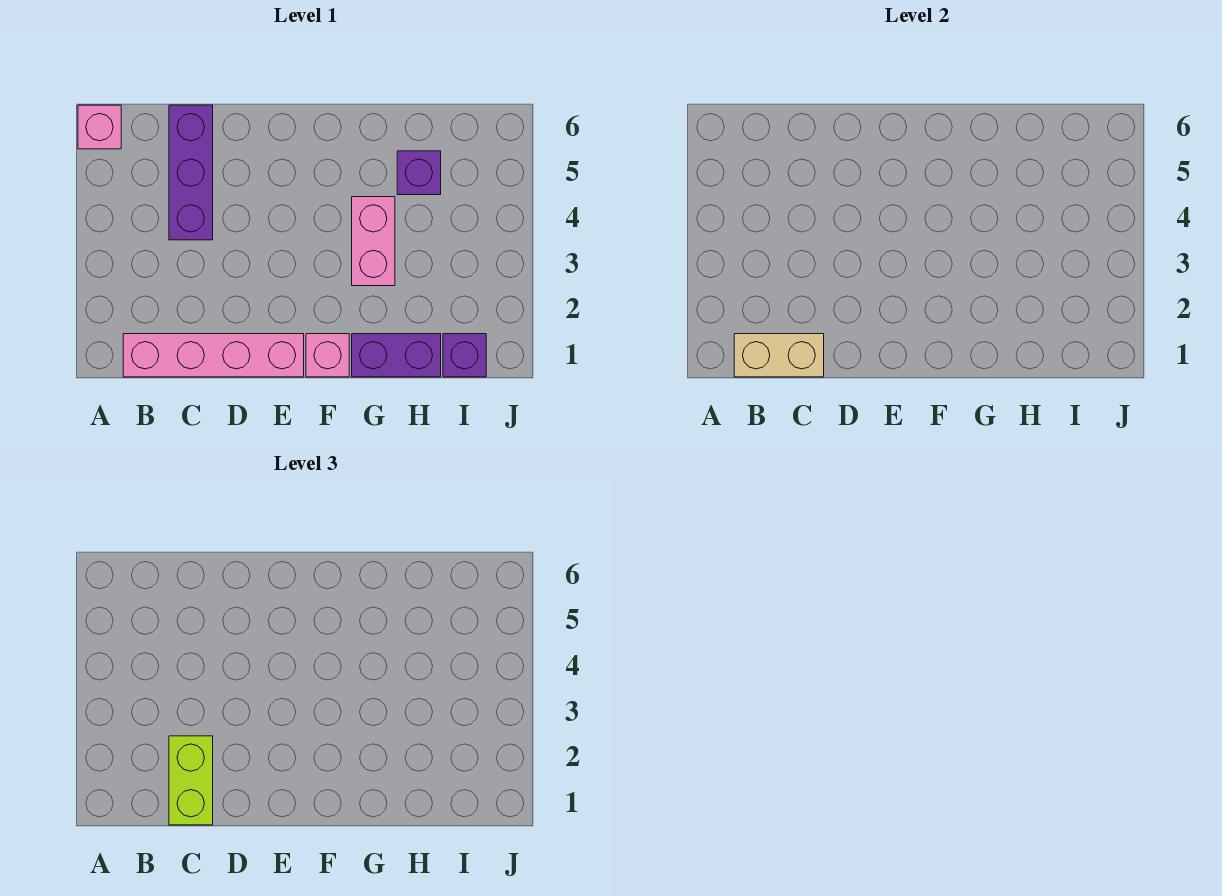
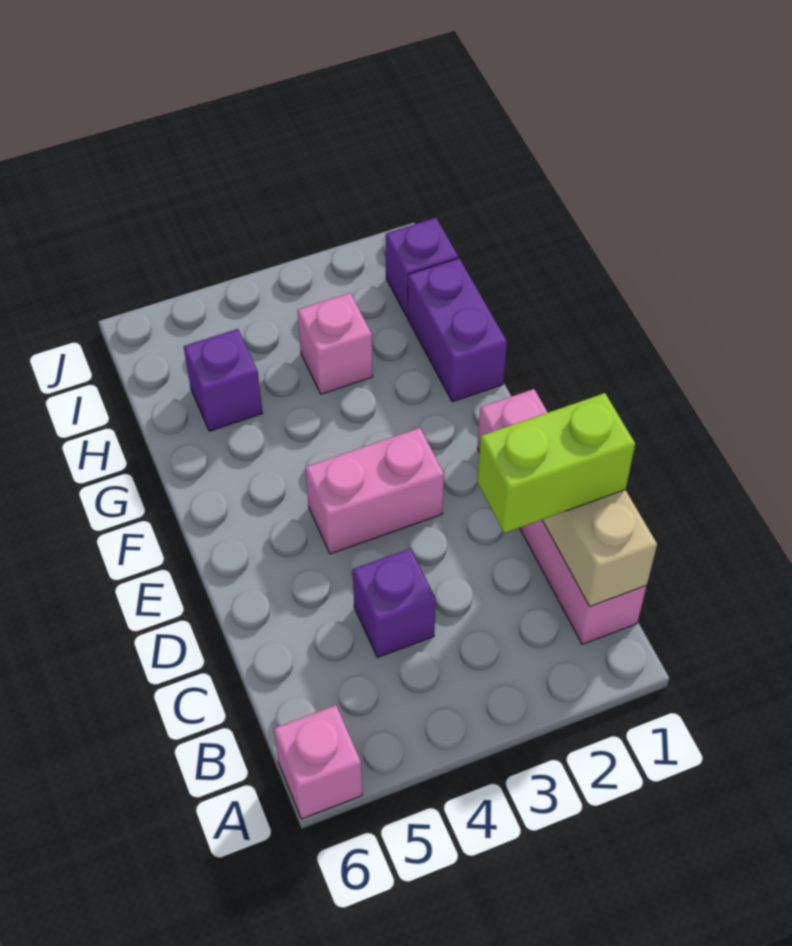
purple brick C4:C6 level 1 -> purple brick C4 level 1
pink brick F1 level 1 -> pink brick H3 level 1
pink brick G3:G4 level 1 -> pink brick E3:E4 level 1

